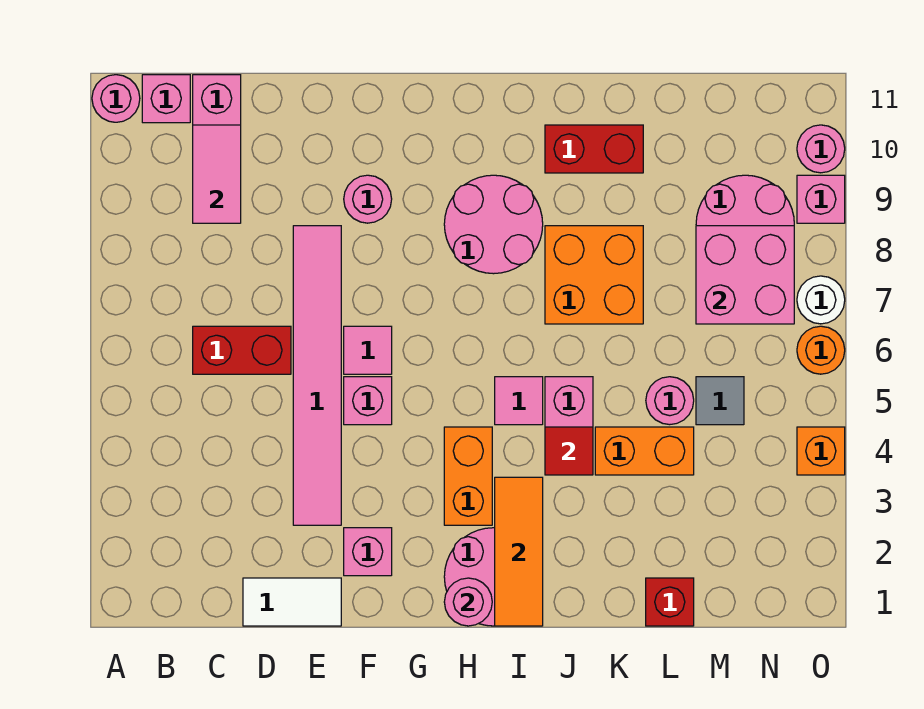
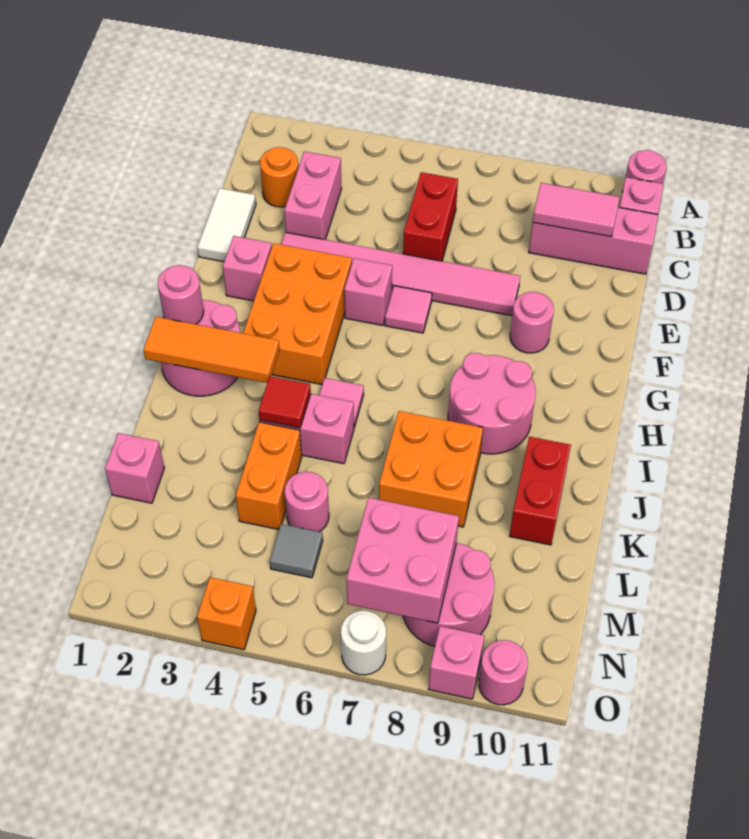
none -> pink brick C3:D3 level 1
orange brick H3:H4 level 1 -> orange brick F3:H4 level 1
red brick L1 level 1 -> pink brick L1 level 1
orange round brick O6 level 1 -> orange round brick C2 level 1

